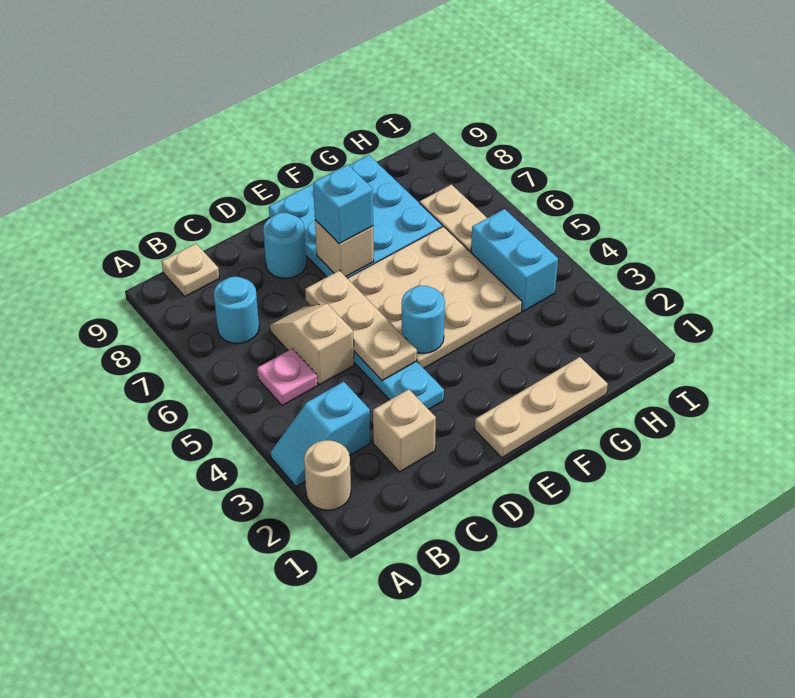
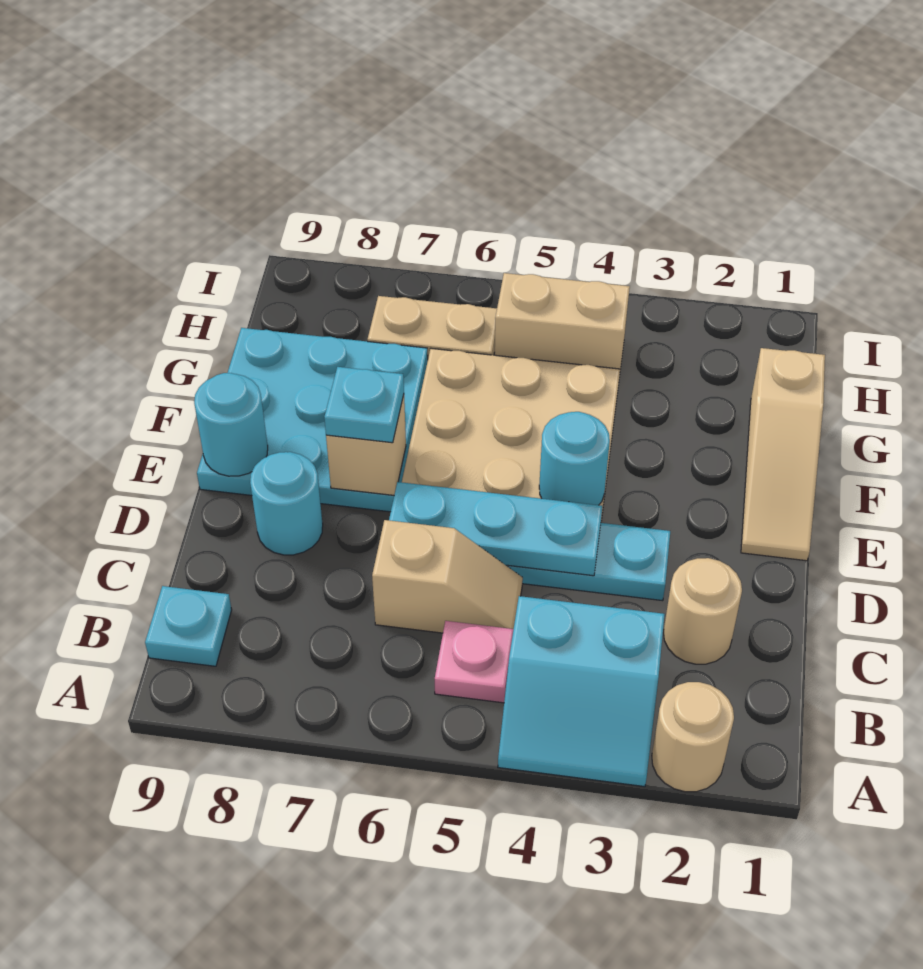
cyan slope A3:B3 level 1 top B -> cyan slope A3:B4 level 1 top B
cyan round brick B7 level 1 -> cyan round brick E9 level 2
tan plate B9 level 1 -> cyan plate B9 level 1
tan brick C2 level 1 -> tan round brick C2 level 1
tan slope C5:C6 level 1 top 5 -> tan slope C5:C6 level 1 top 6
tan plate D4:D6 level 2 -> cyan plate D4:D6 level 2
tan plate E1:G1 level 1 -> tan slope E1:G1 level 1 top G
cyan brick E7 level 3 -> cyan plate E7 level 3
cyan brick H4:H5 level 1 -> tan brick H4:H5 level 1

